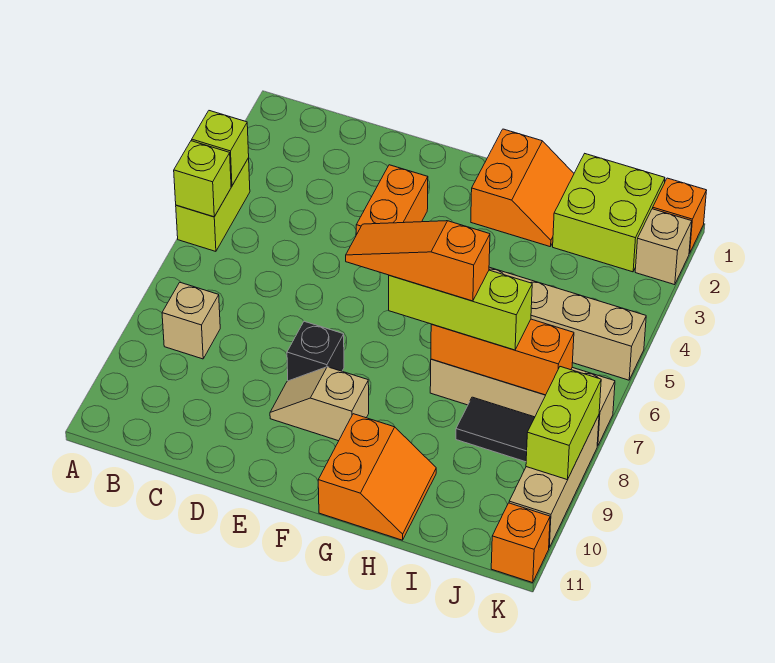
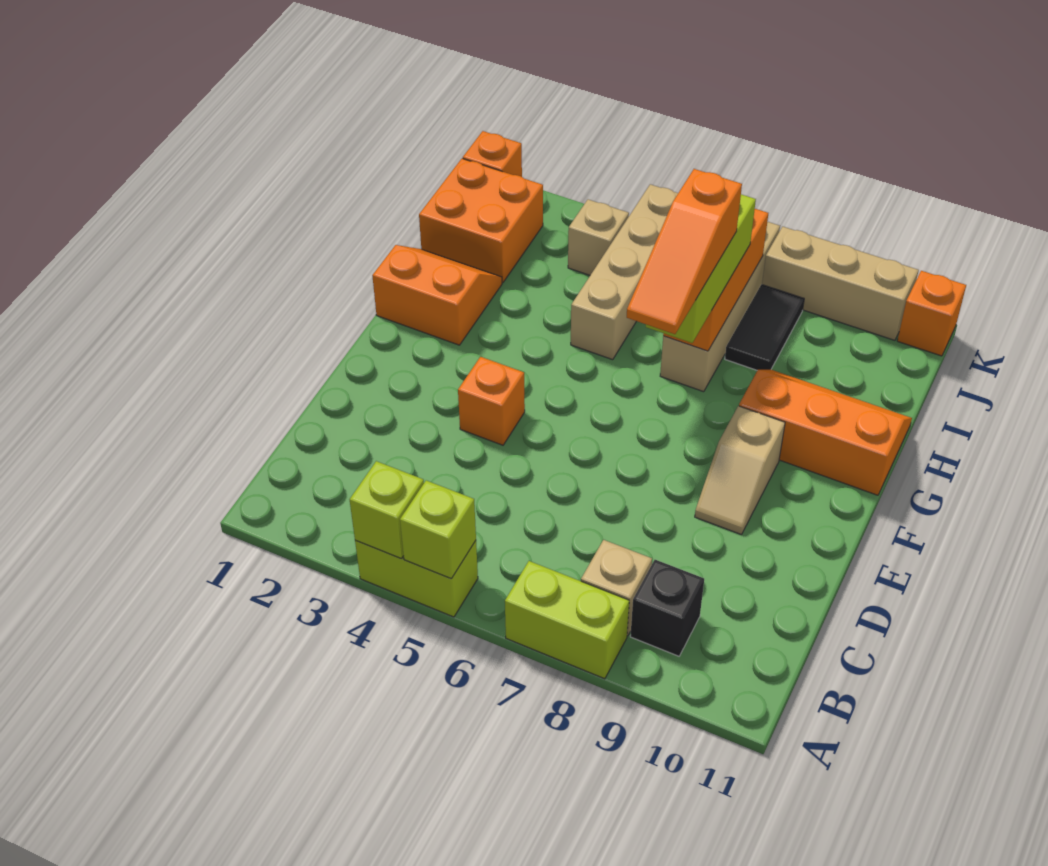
orange brick E3:E4 level 1 -> orange brick E4 level 1
black brick E8 level 1 -> black brick B9 level 1
orange slope G10:H11 level 1 top G -> orange slope G9:H11 level 1 top G
lime brick I1:J2 level 1 -> orange brick I1:J2 level 1
tan brick K2 level 1 -> tan brick J4 level 1
lime brick K8:K9 level 2 -> lime brick A7:A8 level 1

